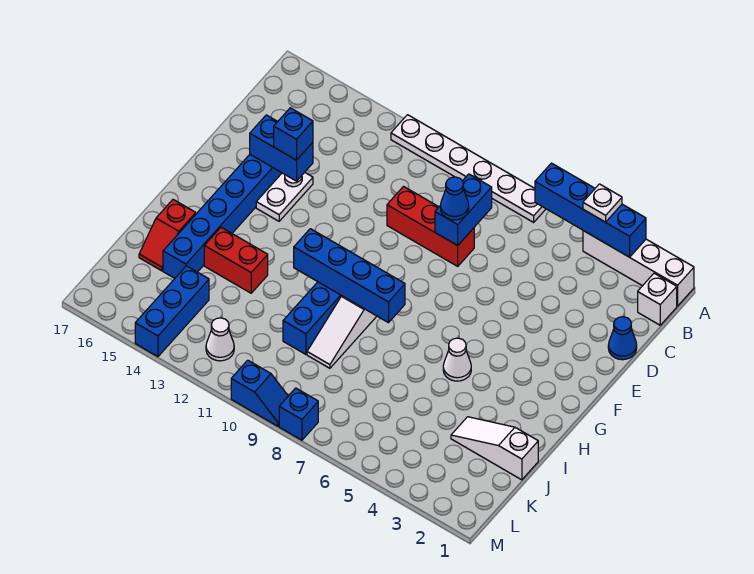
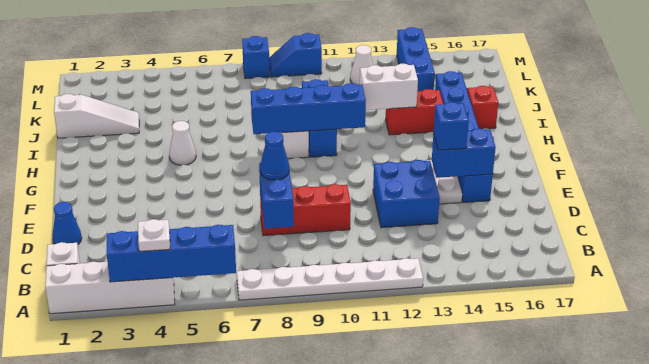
none -> blue brick D12:E13 level 1
none -> white brick I12:I13 level 2

